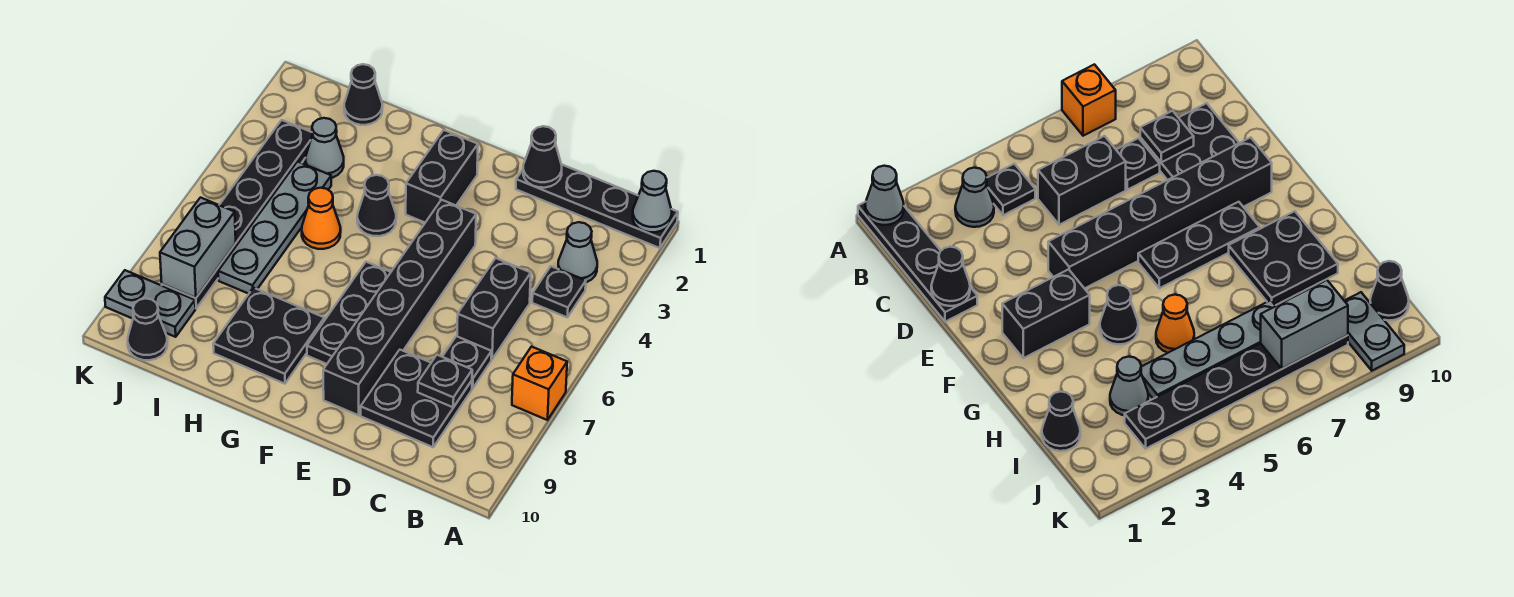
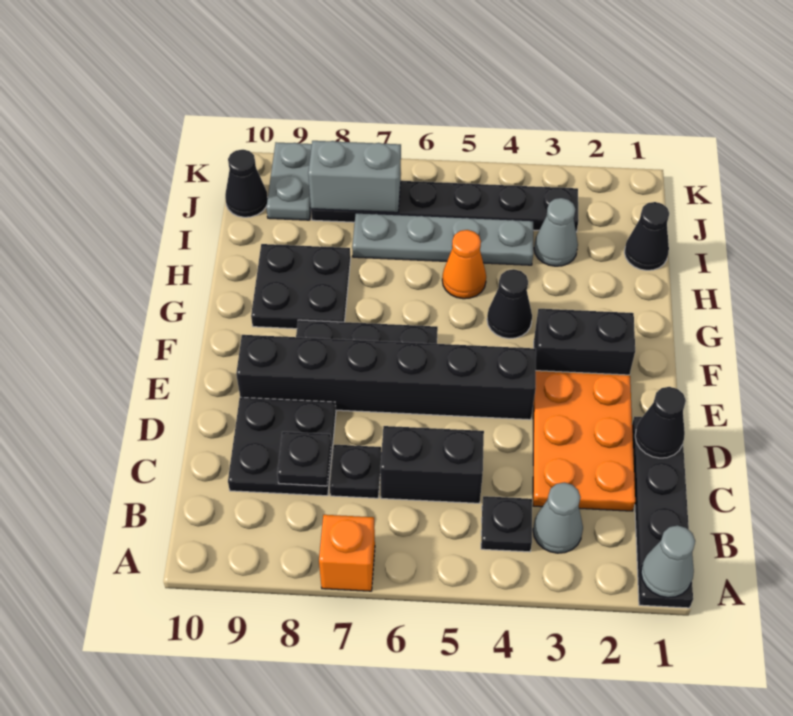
none -> orange plate C2:E3 level 1

